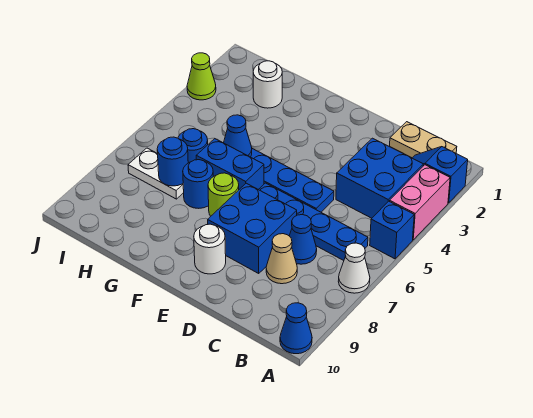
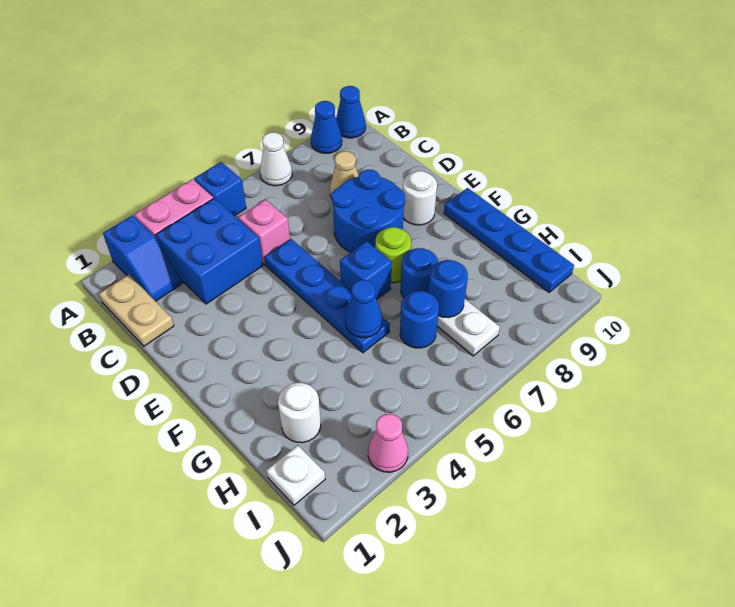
blue plate B6:E6 level 1 -> blue plate F10:I10 level 1
none -> pink brick C5 level 1
blue cone C7 level 1 -> blue cone A9 level 1
blue brick D7:E8 level 1 -> blue round brick D7:E8 level 1
blue brick F6:G6 level 1 -> blue brick F6 level 1
none -> white plate I1 level 1
lime cone J3 level 1 -> pink cone J3 level 1

